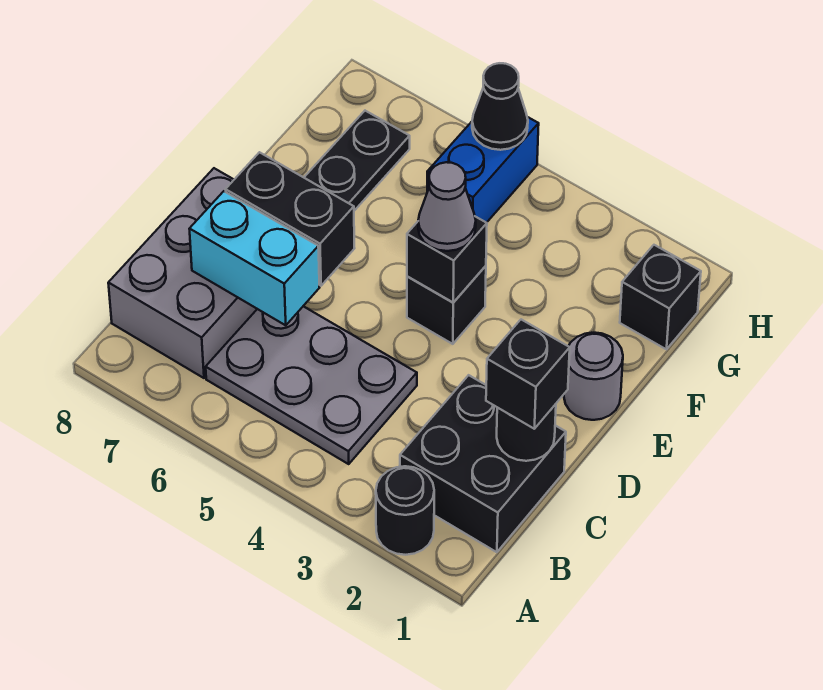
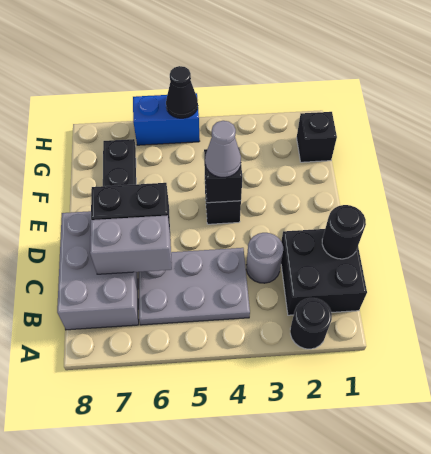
black brick C1 level 3 -> none
cyan brick C6:C7 level 2 -> grey brick C6:C7 level 2
grey round brick E1 level 1 -> grey round brick C3 level 1
blue brick G5:H5 level 1 -> blue brick H5:H6 level 1

